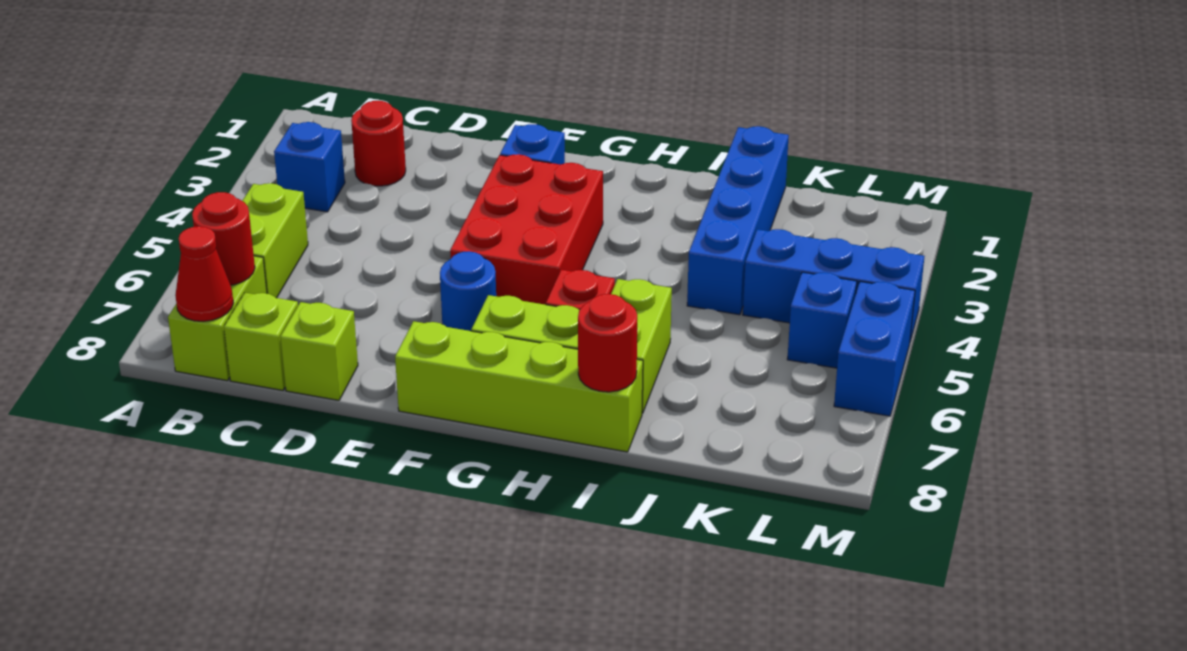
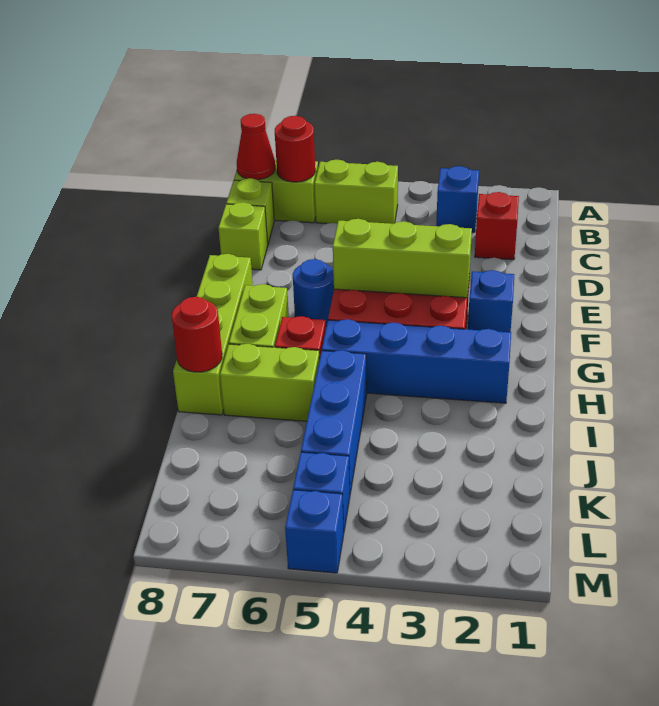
red round brick C2 level 1 -> red brick C2 level 1
none -> lime brick F3:F5 level 2
blue brick J1:J4 level 1 -> blue brick H2:H5 level 1
blue brick K4:M4 level 1 -> blue brick I5:K5 level 1
blue brick M5:M6 level 1 -> blue brick M5 level 1

